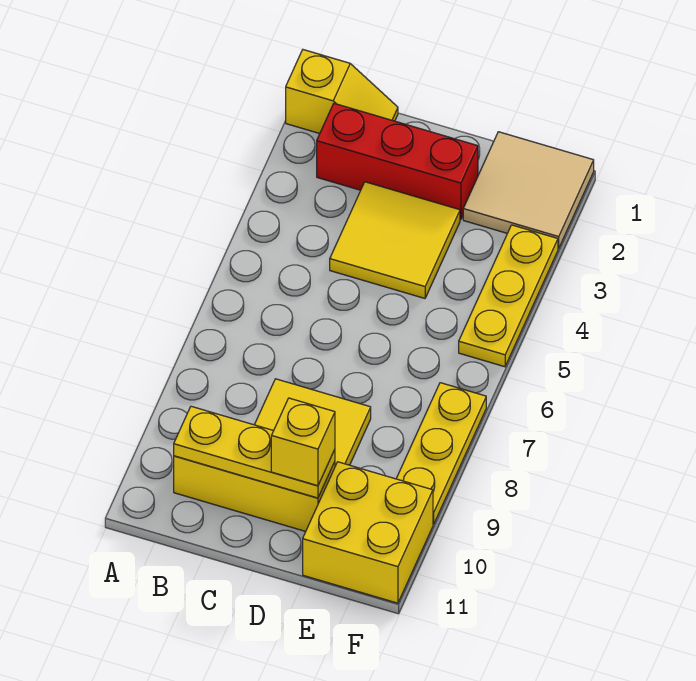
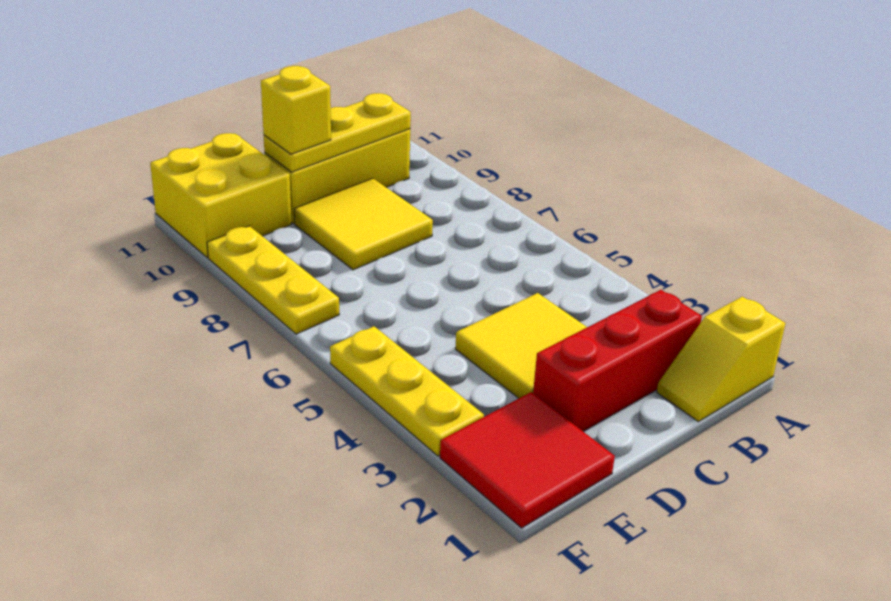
tan tile E1:F2 level 1 -> red tile E1:F2 level 1

